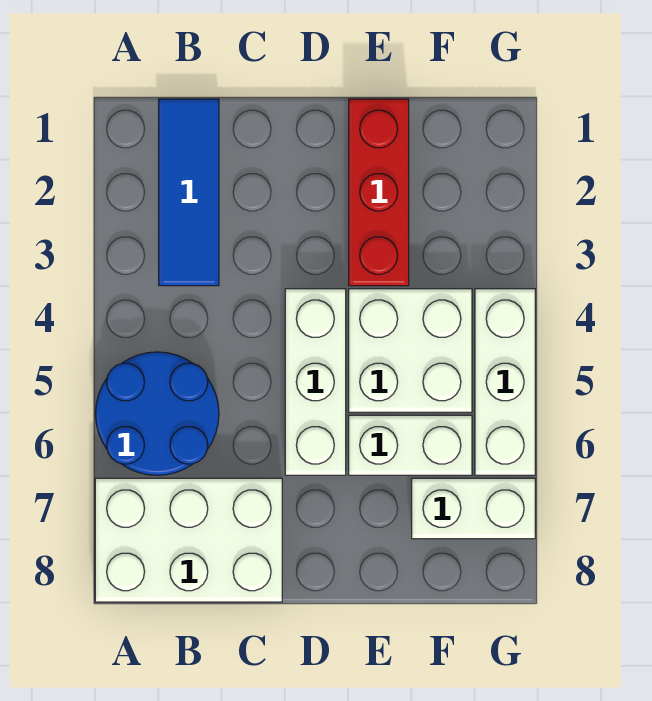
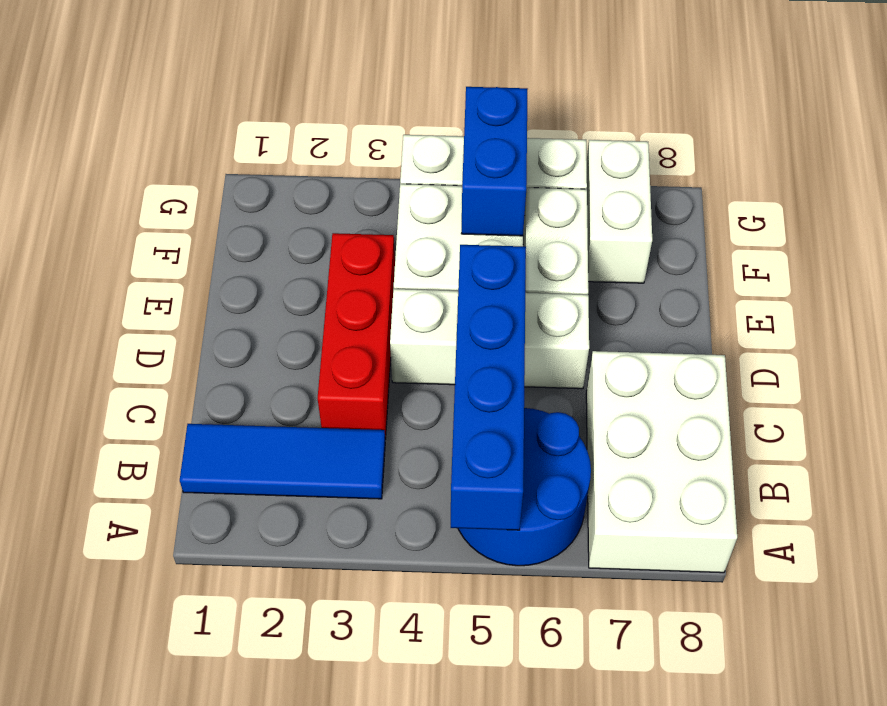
none -> blue brick A5:D5 level 2
red brick E1:E3 level 1 -> red brick C3:E3 level 1
none -> blue brick F5:G5 level 2

